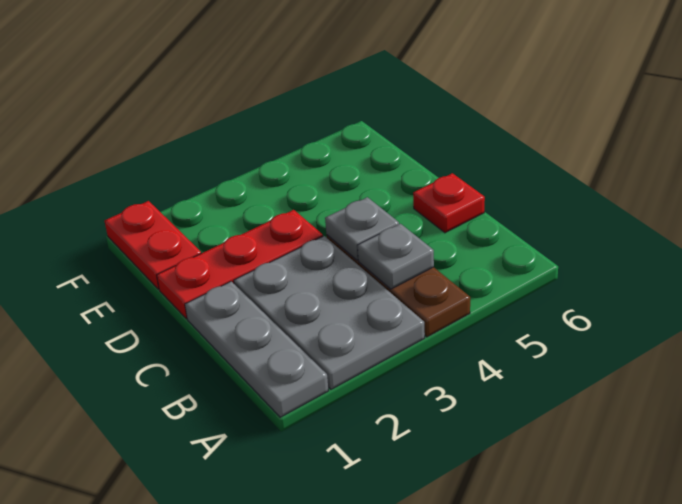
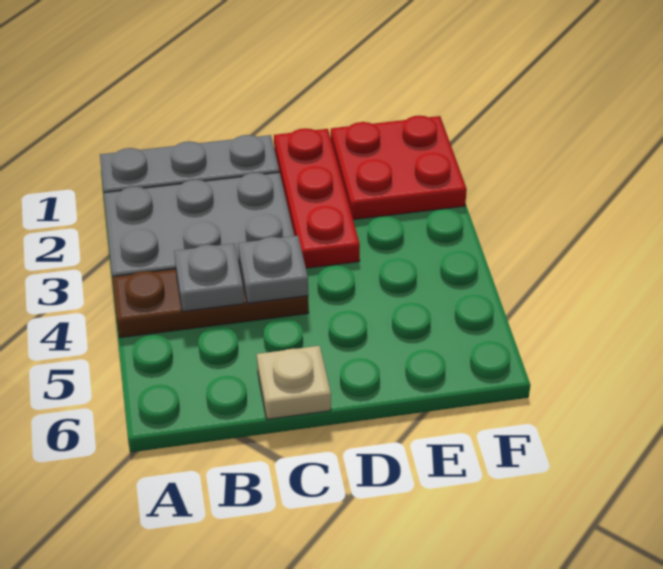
red plate C6 level 1 -> tan plate C6 level 1
red plate E1:F1 level 1 -> red plate E1:F2 level 1

